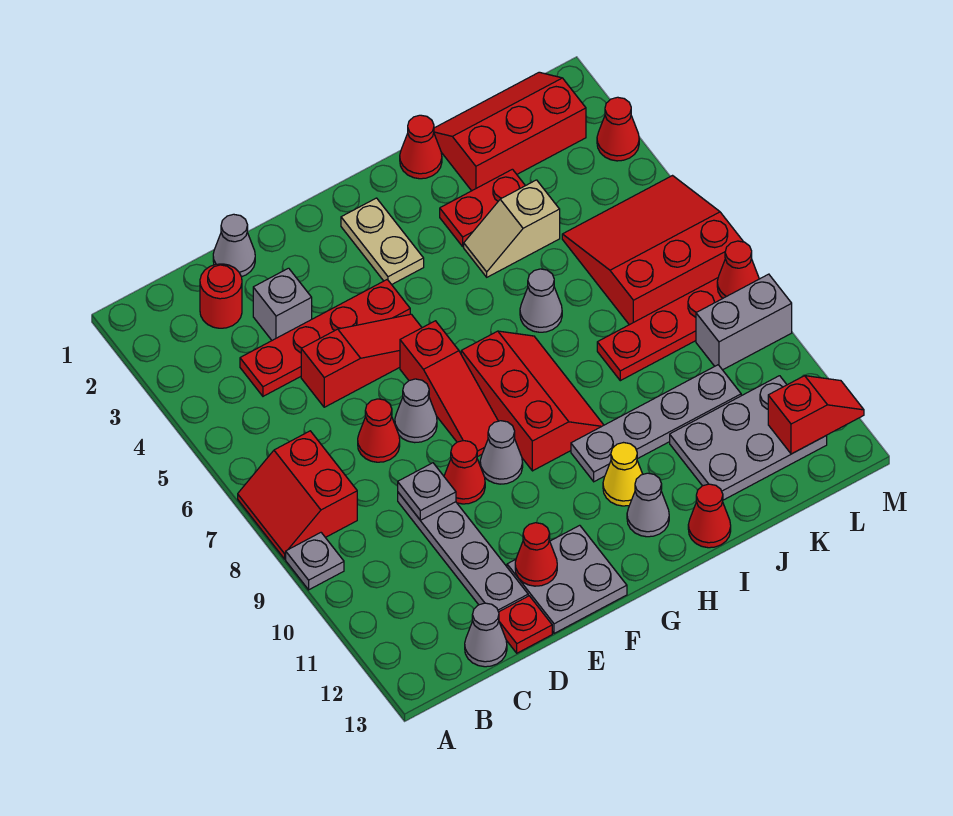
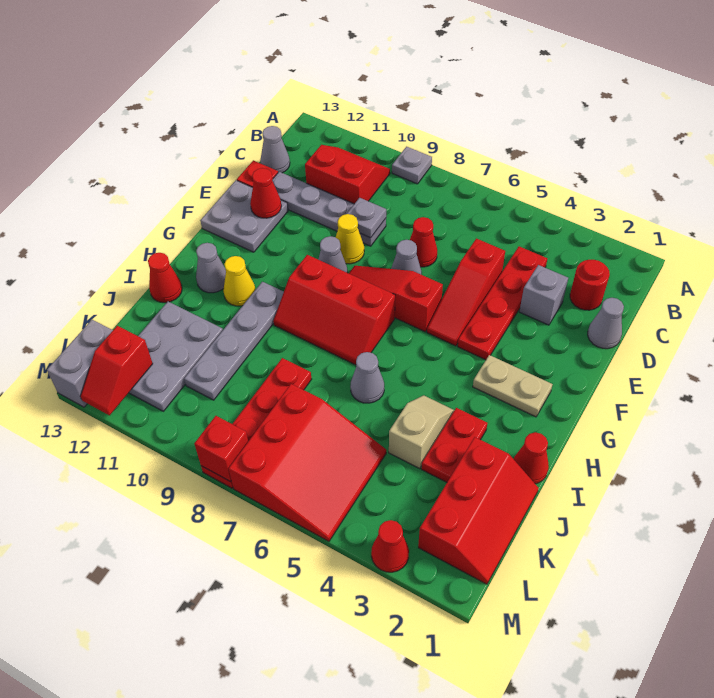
red slope A7:B8 level 1 top B -> red slope B10:C11 level 1 top C
red cone E9 level 1 -> yellow cone E9 level 1
grey brick L9:M9 level 1 -> grey brick L13:M13 level 1
red cone M8 level 2 -> red brick M8 level 2

